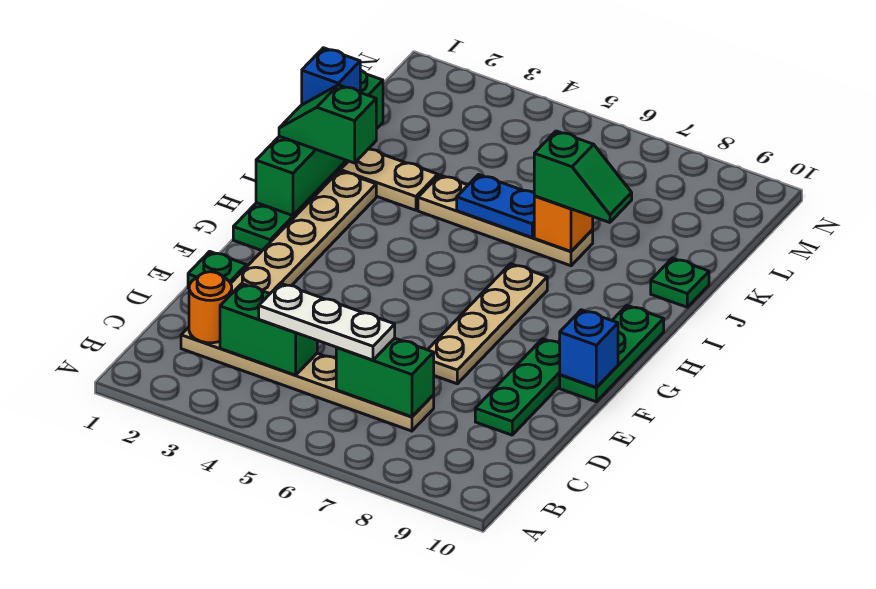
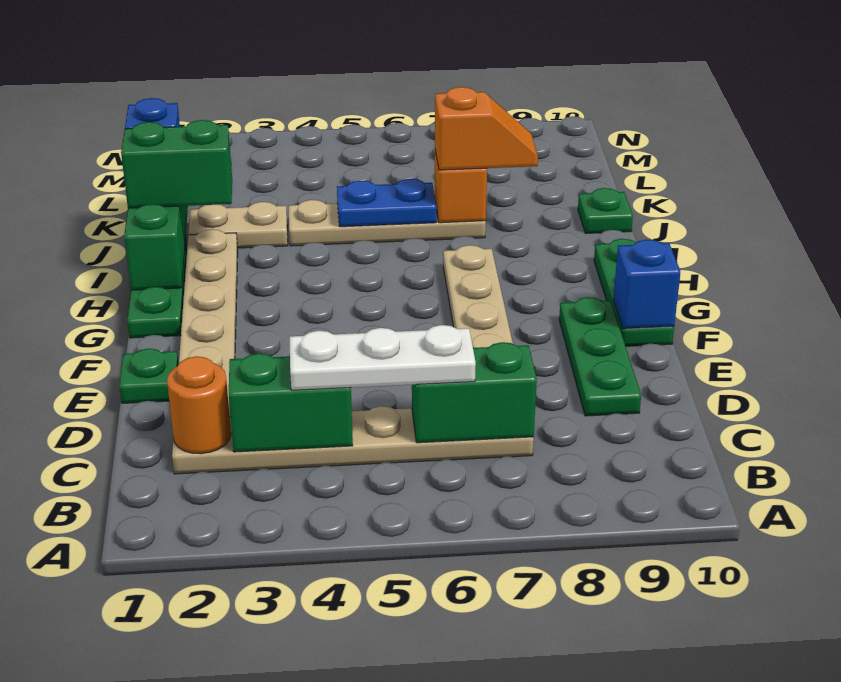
green slope I1:I2 level 3 top 2 -> green brick I1:I2 level 3
green slope J7:J8 level 3 top 7 -> orange slope J7:J8 level 3 top 7

